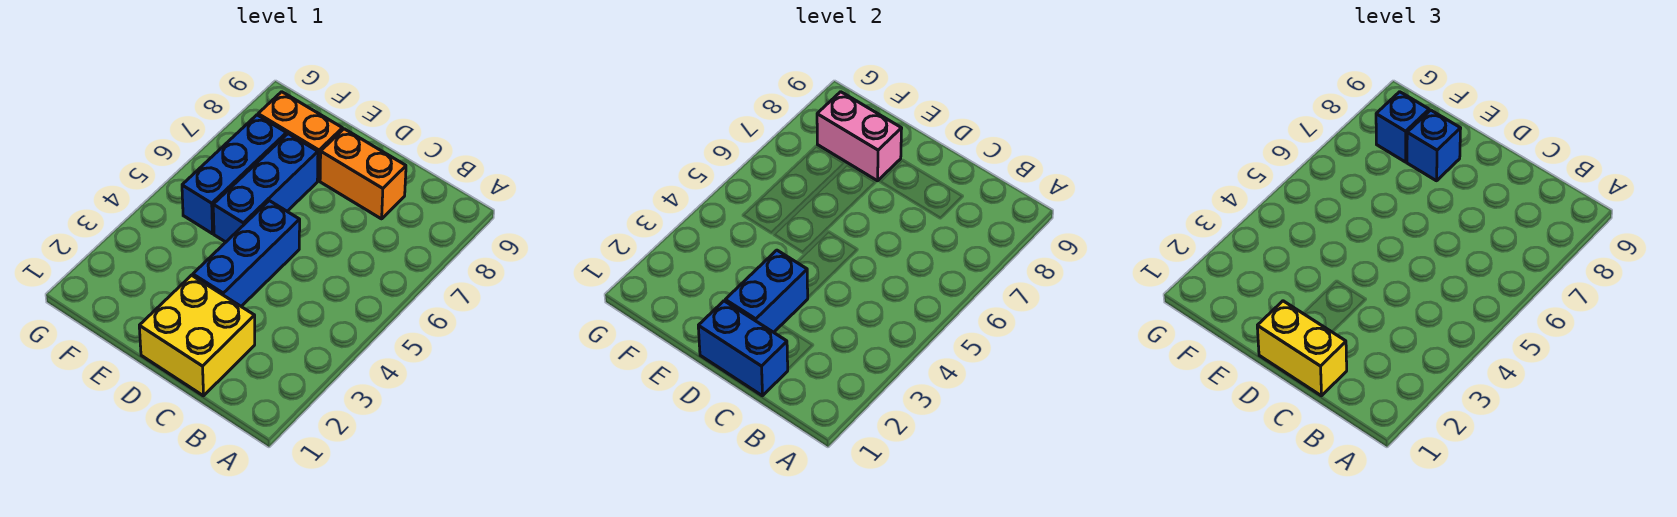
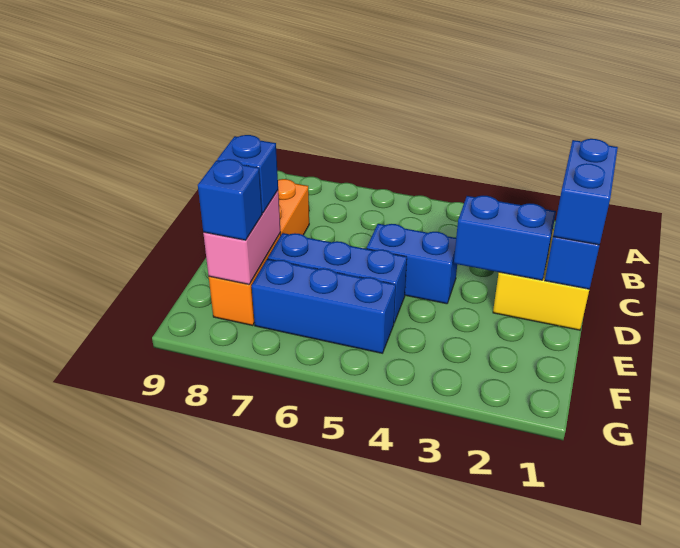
yellow brick C1:D1 level 3 -> blue brick C1:D1 level 3
blue brick D3:D5 level 1 -> blue brick D4:D5 level 1

